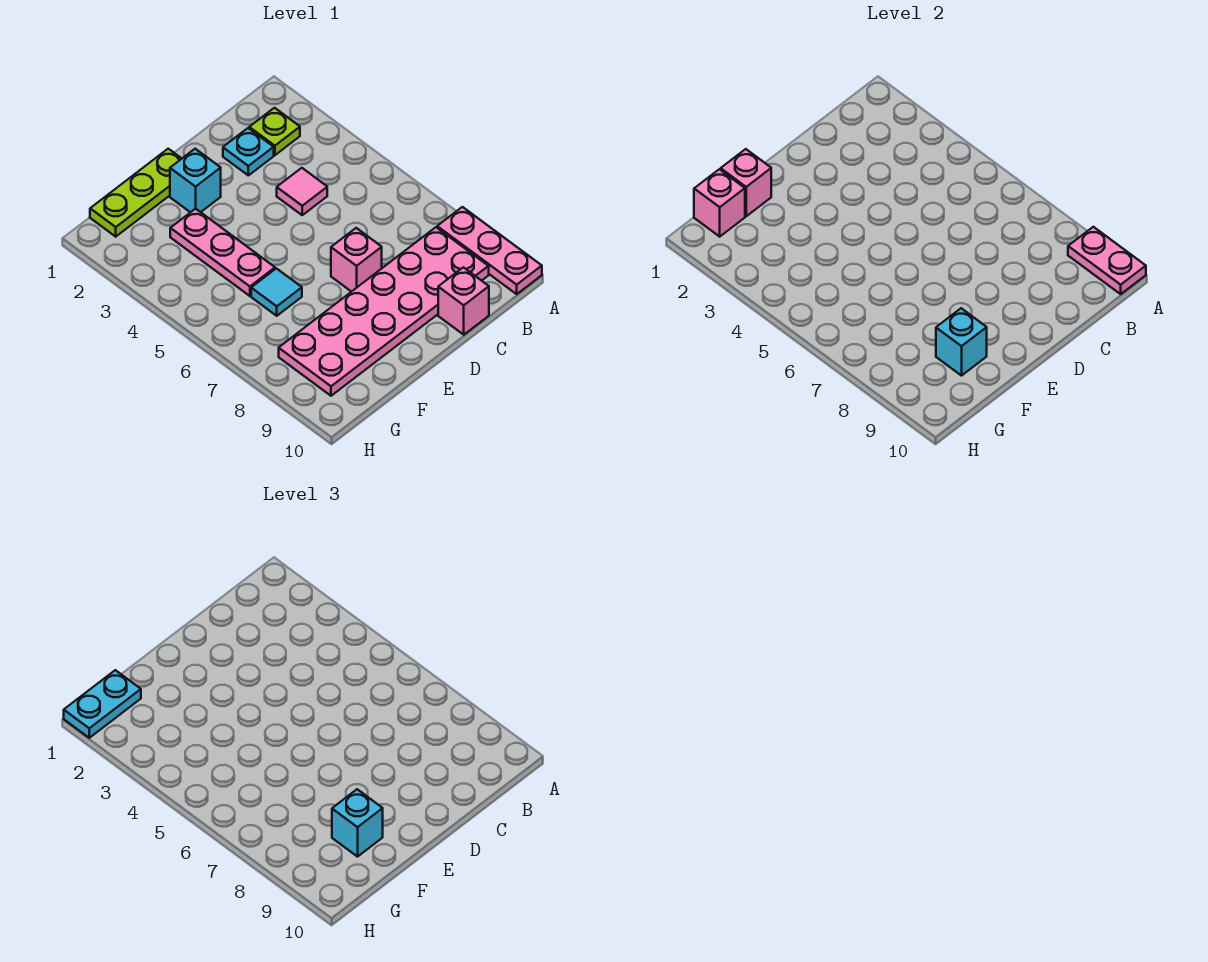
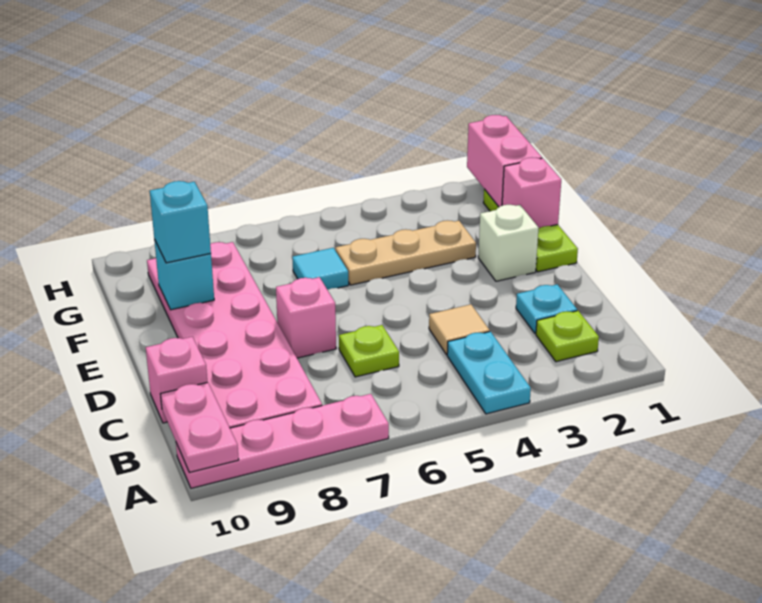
pink plate A8:A10 level 1 -> pink plate A7:A10 level 1
pink plate A9:A10 level 2 -> pink plate A10:B10 level 2
pink tile C4 level 1 -> tan tile C4 level 1
none -> lime plate C6 level 1
cyan brick E2 level 1 -> white brick E2 level 1
pink plate F3:F5 level 1 -> tan plate F3:F5 level 1
pink brick G1 level 2 -> pink brick G1:H1 level 2
cyan plate G1:H1 level 3 -> cyan plate A4:B4 level 1

